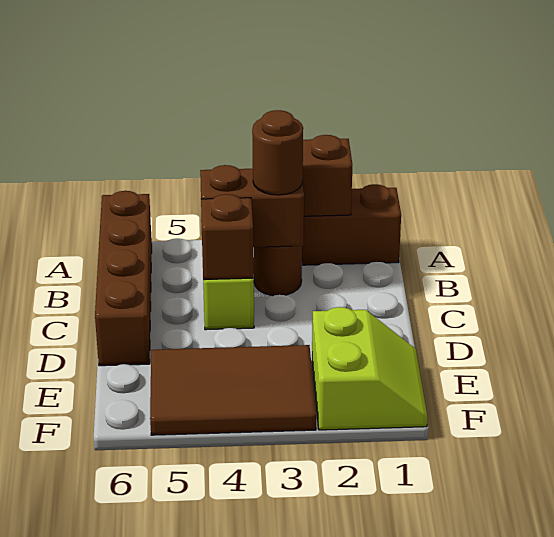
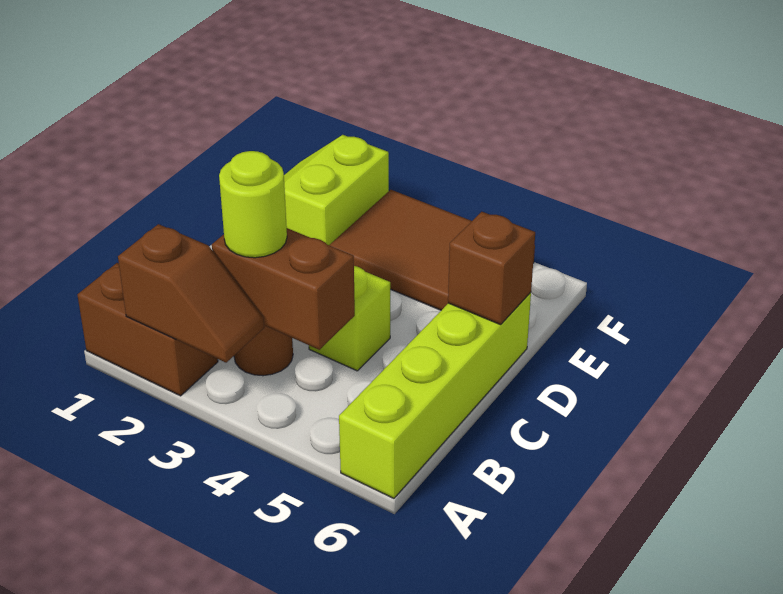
brown brick A6:D6 level 1 -> lime brick A6:D6 level 1
brown round brick B3 level 3 -> lime round brick B3 level 3
brown brick C4 level 2 -> brown brick D6 level 2

